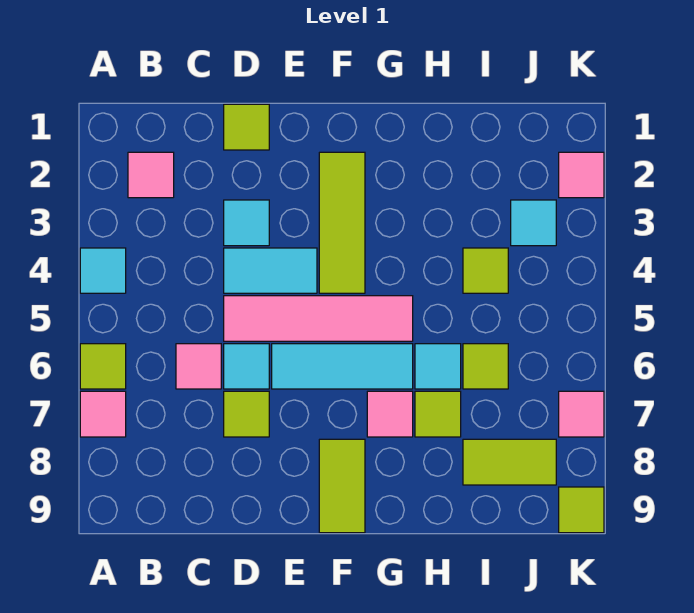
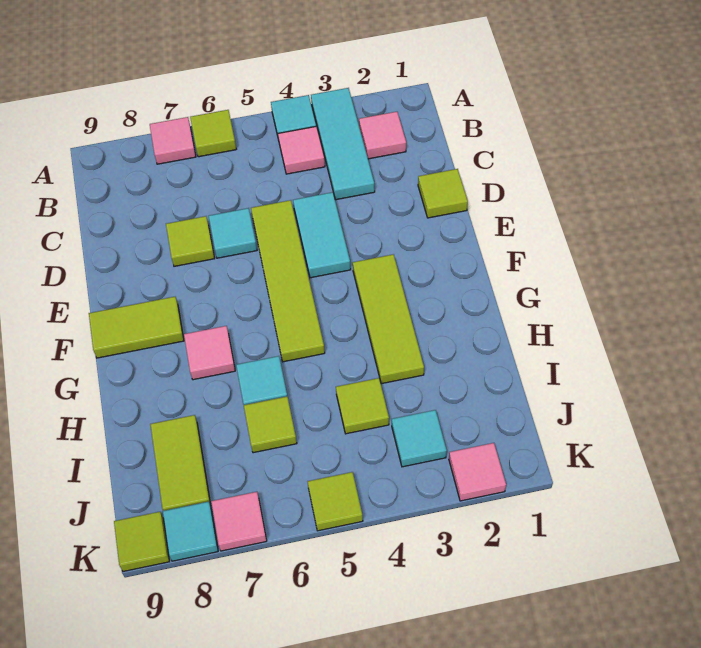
pink tile C6 level 1 -> pink tile B4 level 1
cyan tile D3 level 1 -> cyan tile K8 level 1
pink tile D5:G5 level 1 -> lime tile D5:G5 level 1
cyan tile E6:G6 level 1 -> cyan tile A3:C3 level 1
lime tile F2:F4 level 1 -> lime tile F3:H3 level 1
lime tile H7 level 1 -> lime tile K5 level 1

